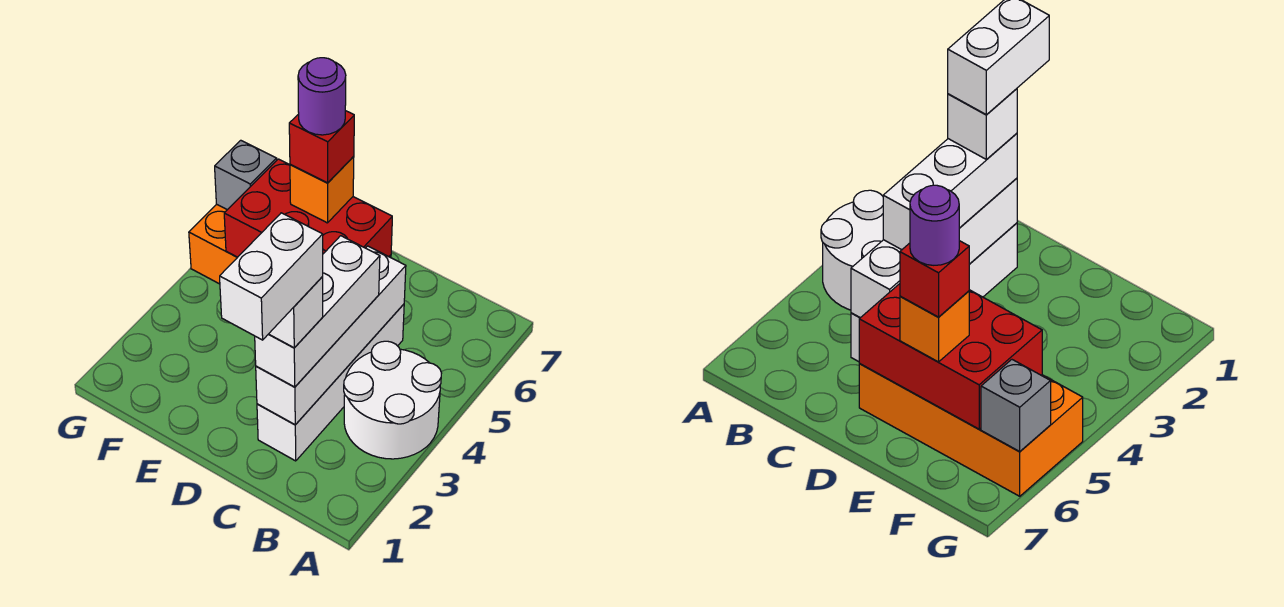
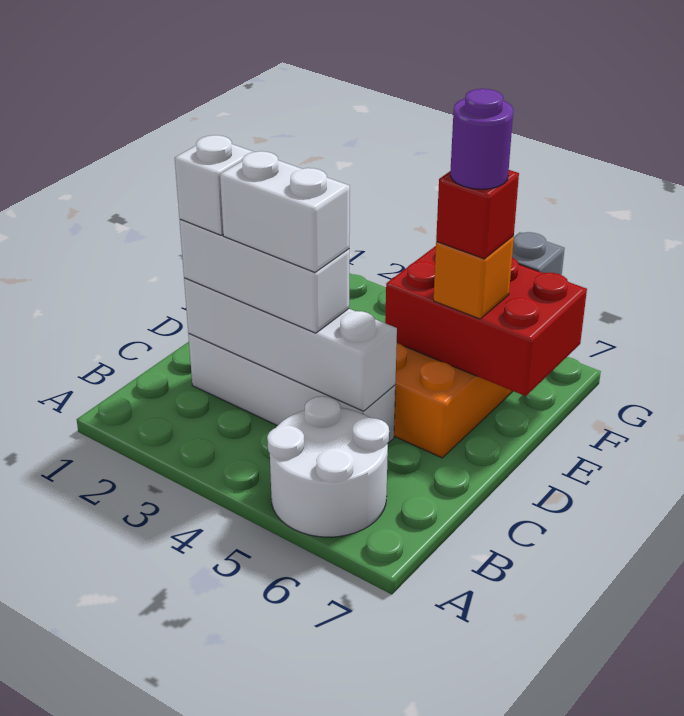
white round brick A3:B4 level 1 -> white round brick A5:B6 level 1
white brick C1:C2 level 5 -> white brick C3:C4 level 4
red brick D5:F6 level 2 -> red brick E5:F7 level 2

